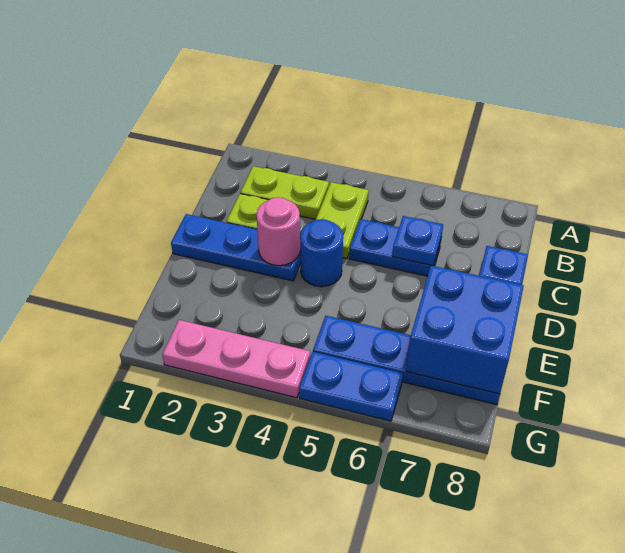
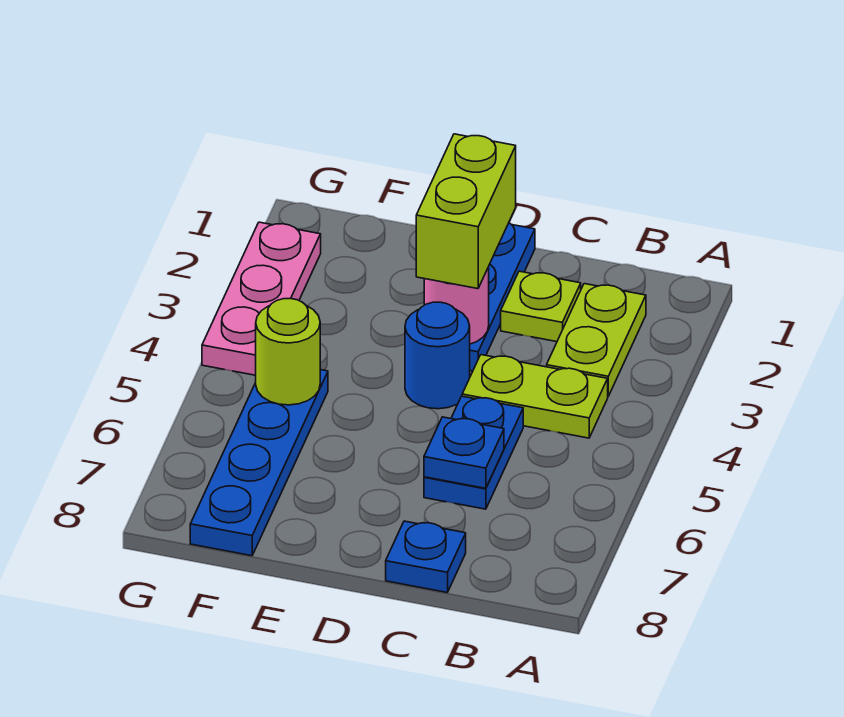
none -> lime brick D2:D3 level 3
blue brick E7:F8 level 2 -> none
none -> lime round brick F5 level 2
blue plate G5:G6 level 1 -> none

